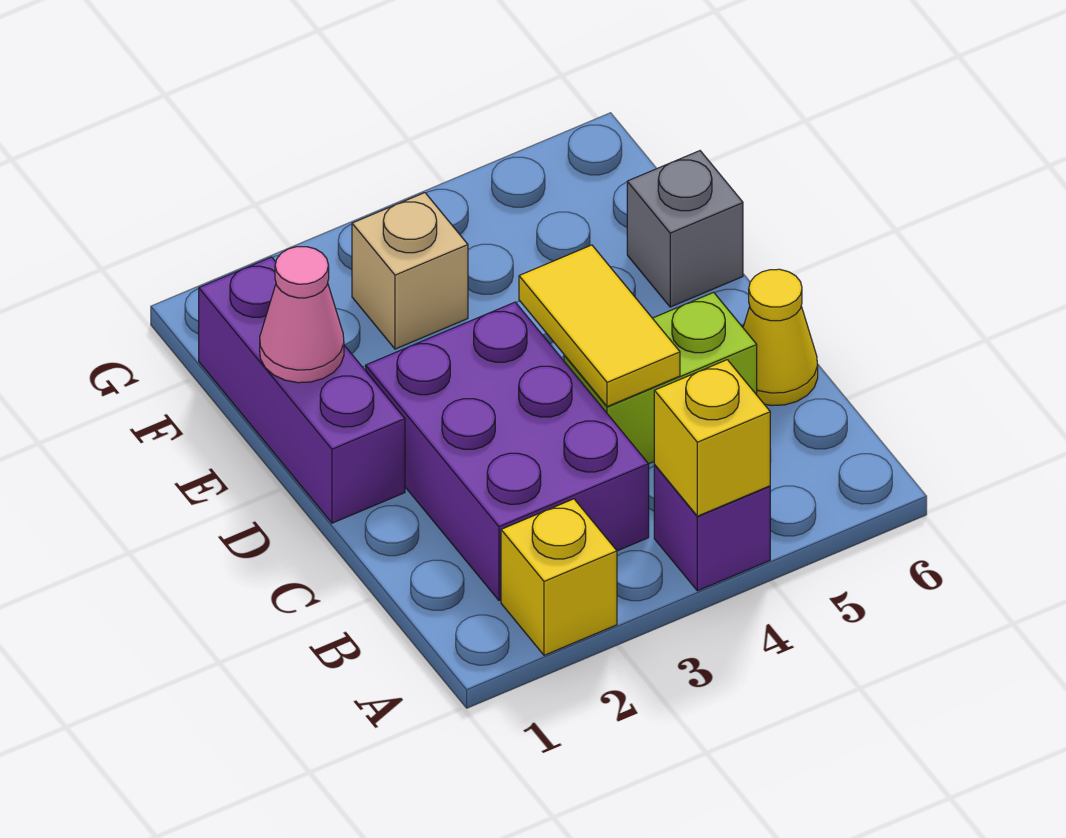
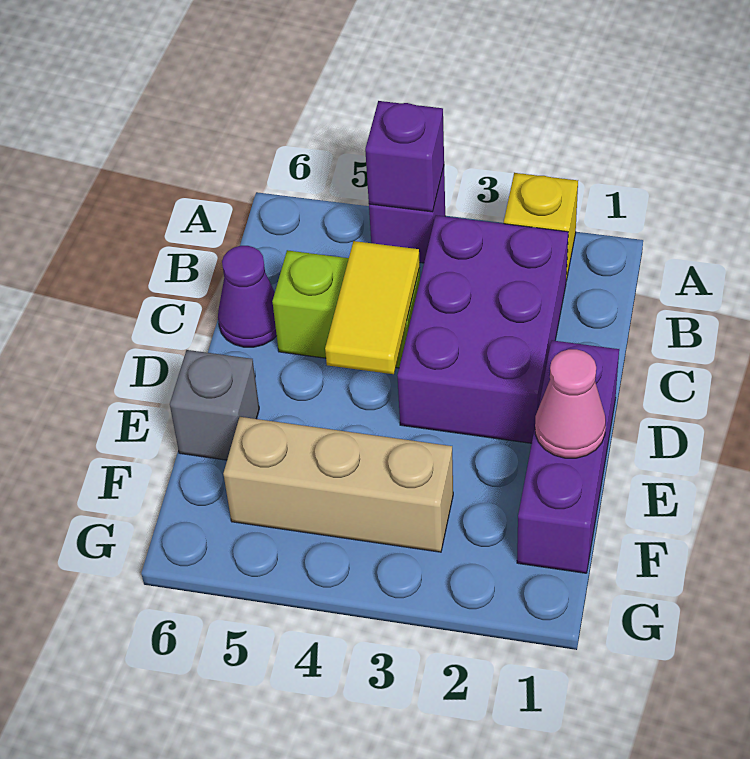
yellow brick A4 level 2 -> purple brick A4 level 2
yellow cone C6 level 1 -> purple cone C6 level 1
tan brick F3 level 1 -> tan brick F3:F5 level 1

